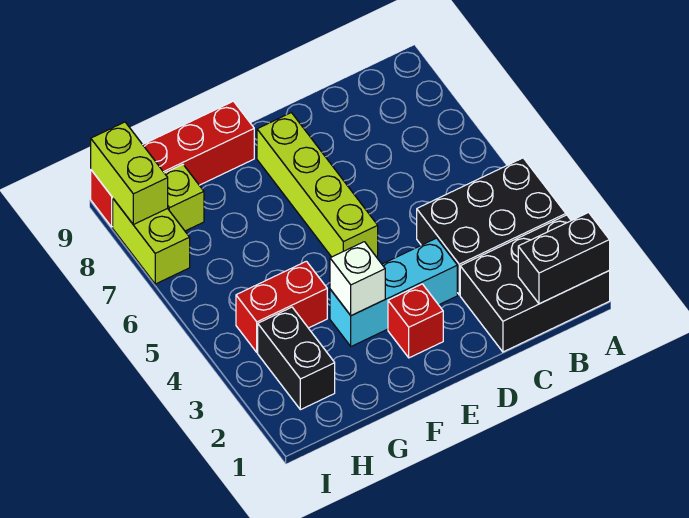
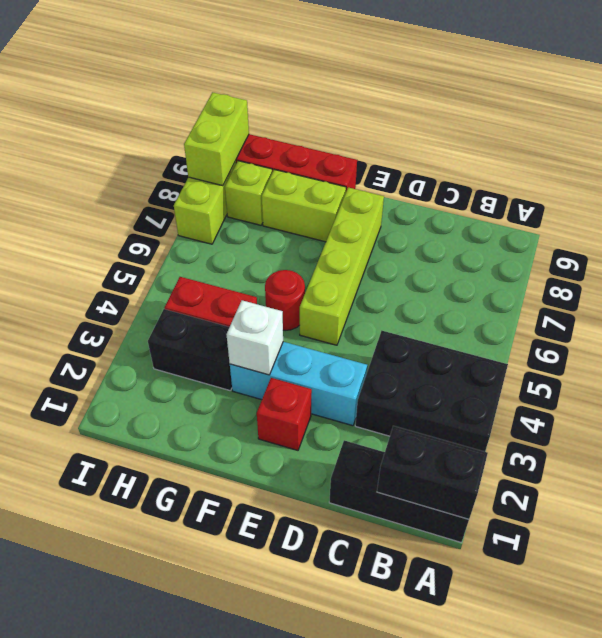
black brick A1:C2 level 1 -> black brick A1:C1 level 1
none -> red round brick F5 level 1
none -> lime brick F8:G8 level 1
black brick H2:H3 level 1 -> black brick G3:H3 level 1

